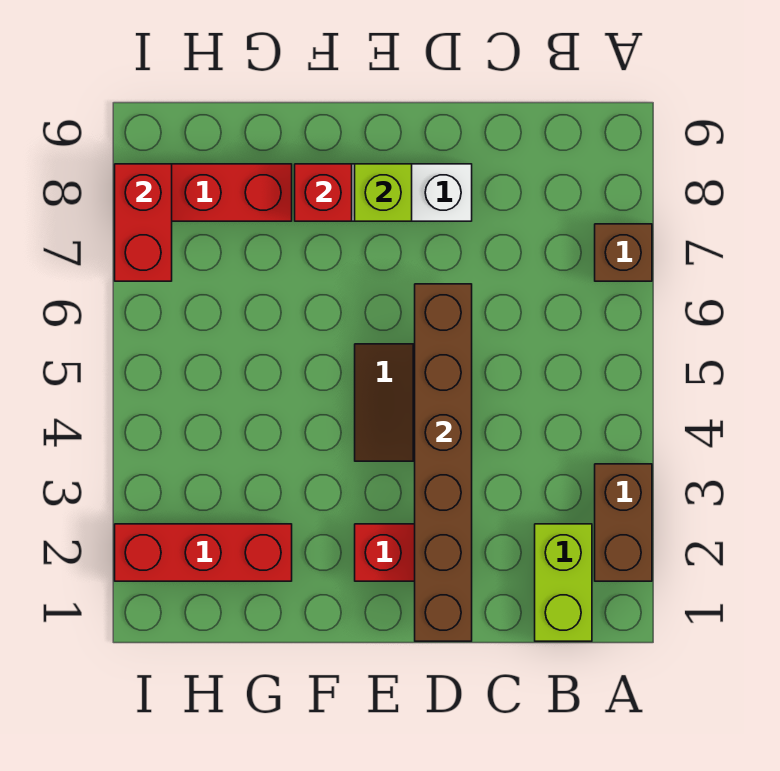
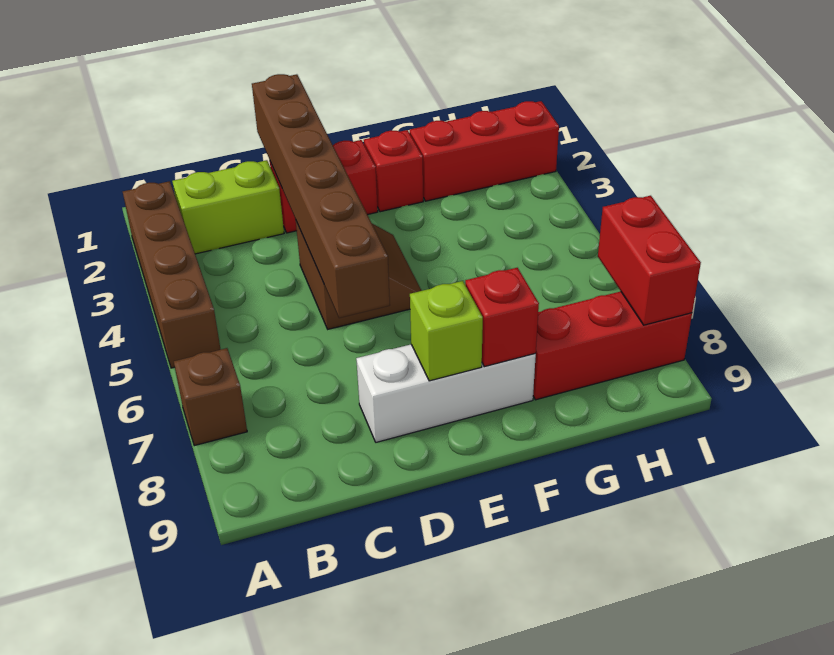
brown brick A2:A3 level 1 -> brown brick A2:A5 level 1
lime brick B1:B2 level 1 -> lime brick B2:C2 level 1
none -> red brick F2 level 1

